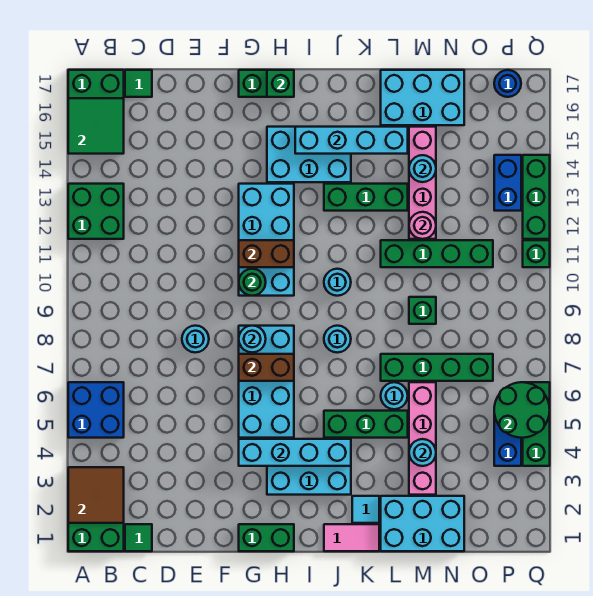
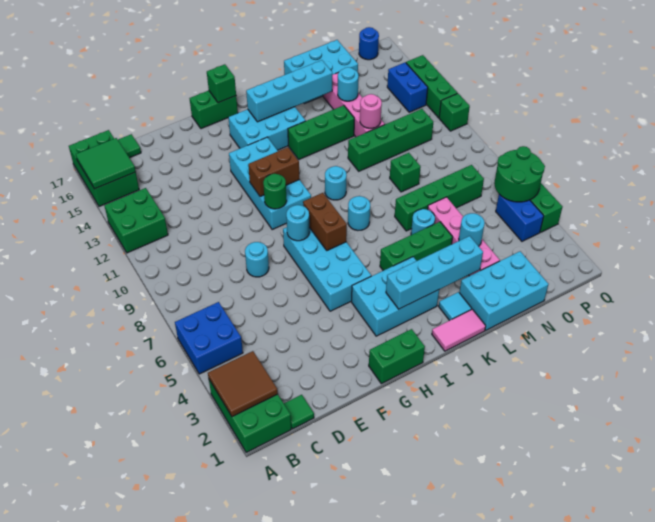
cyan brick G4:J4 level 2 -> cyan brick I3:L3 level 2
brown brick G7:H7 level 2 -> brown brick H7:H8 level 2

